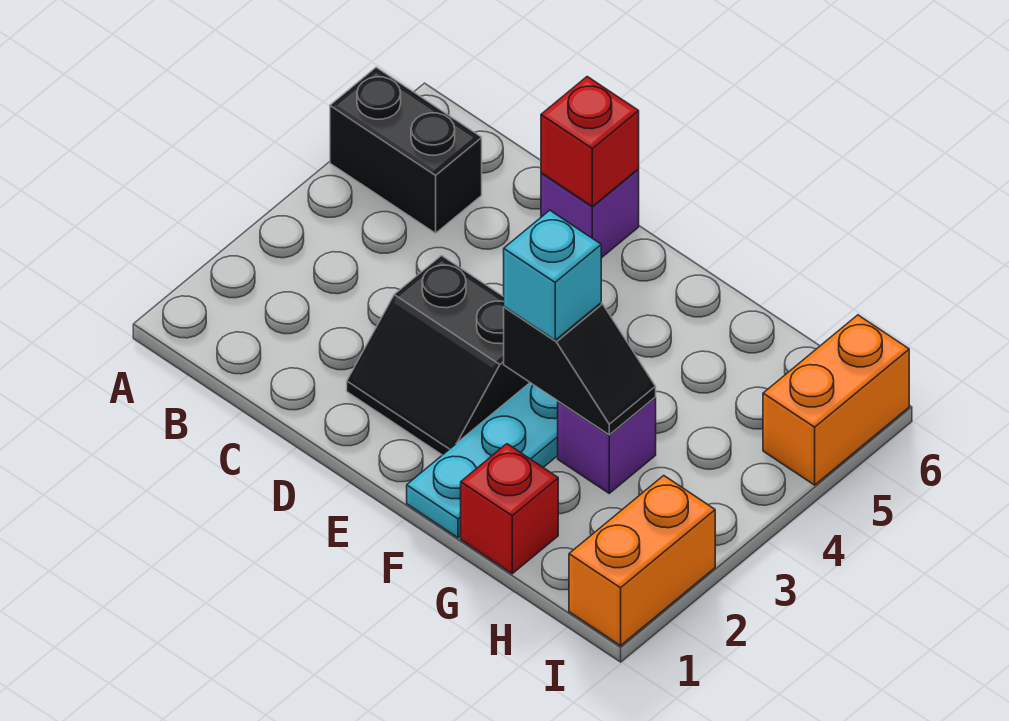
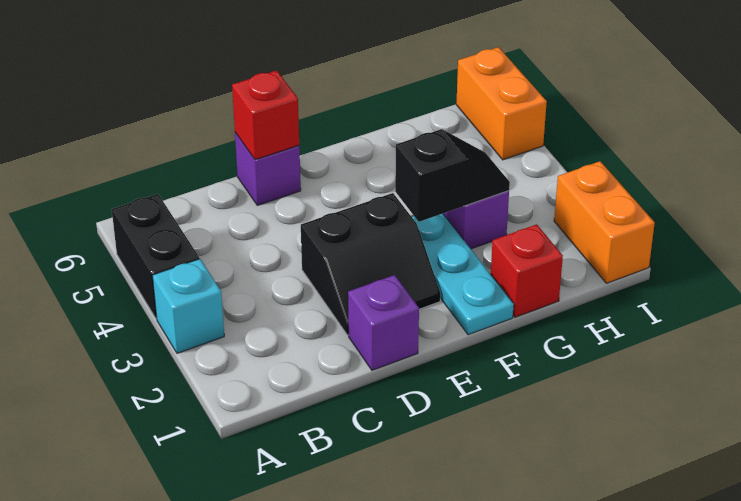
black brick A5:B5 level 1 -> black brick A4:A5 level 1
none -> purple brick D1 level 1
cyan brick F3 level 3 -> cyan brick A3 level 1

